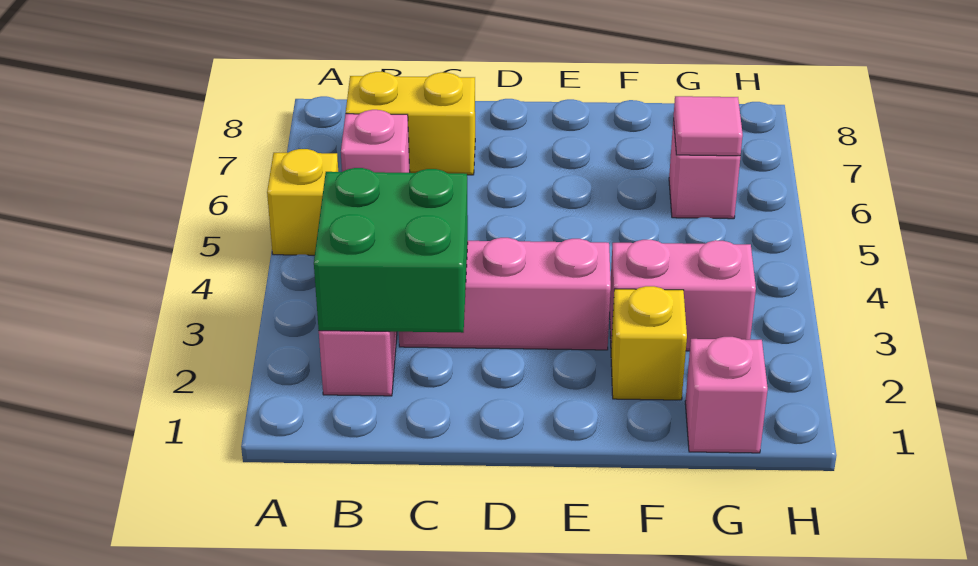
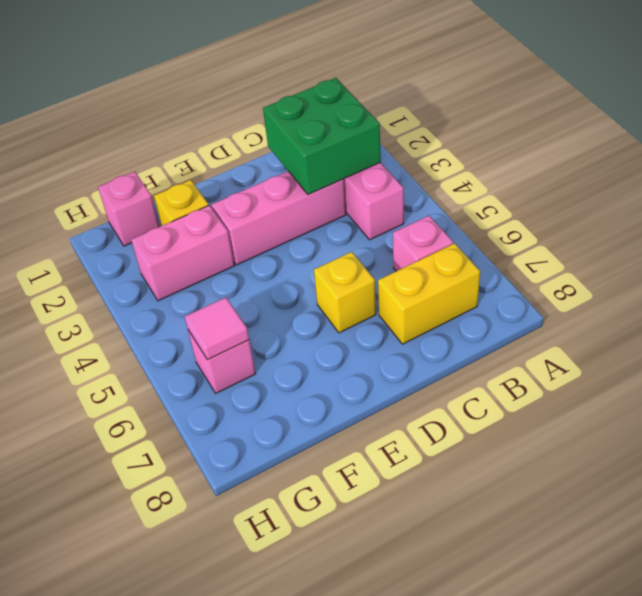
yellow brick A5 level 1 -> yellow brick D6 level 1

